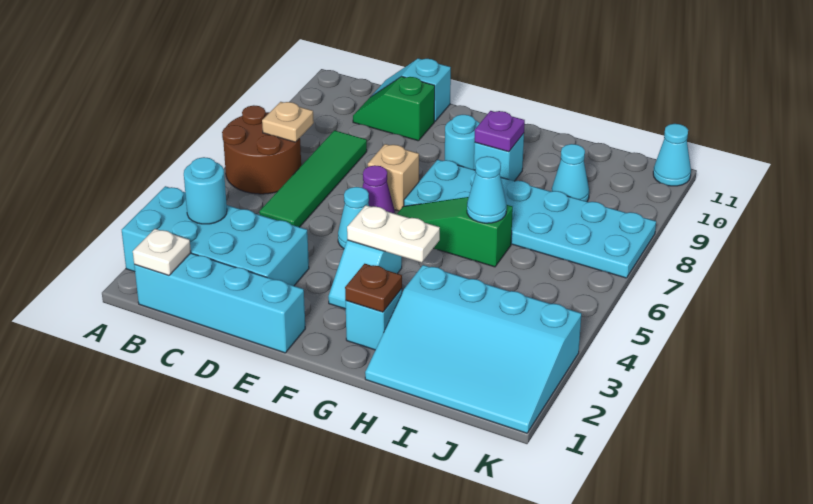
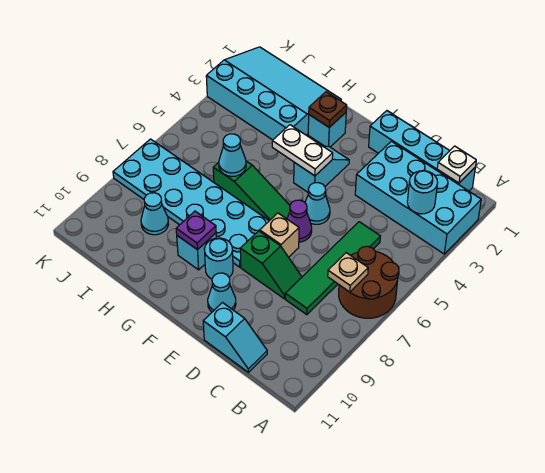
green slope C10:D10 level 1 top D -> green slope D8:E8 level 1 top E
cyan cone K11 level 1 -> cyan cone E10 level 1

